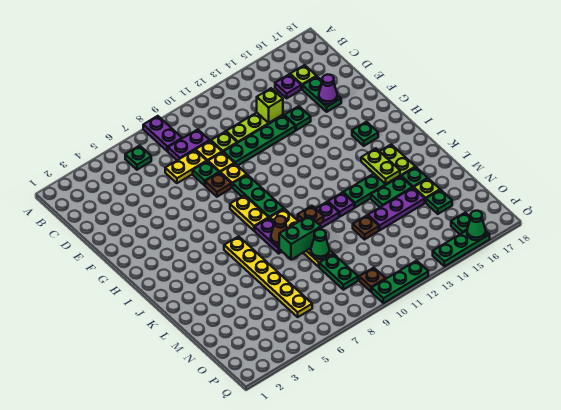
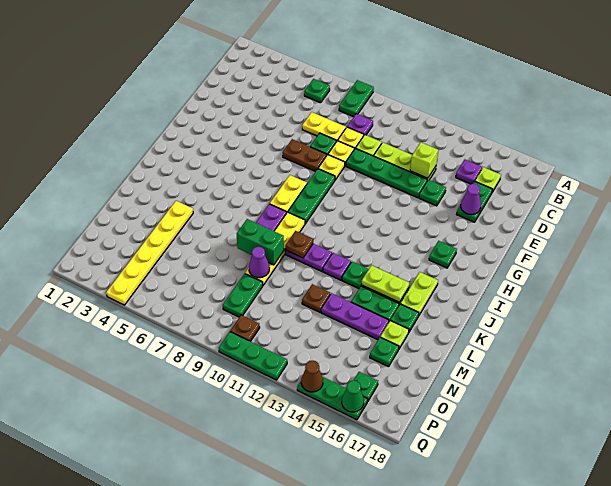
purple plate A8:B8 level 1 -> green plate A8:B8 level 1
purple plate C8:C9 level 1 -> purple plate C9 level 1
brown plate F8 level 1 -> brown plate F7:F8 level 1
yellow plate J6:O6 level 1 -> yellow plate L4:Q4 level 1
lime plate J15:K15 level 2 -> lime plate K14:K15 level 2
brown cone K8 level 2 -> brown cone Q14 level 2
green cone M9 level 2 -> purple cone M9 level 2

